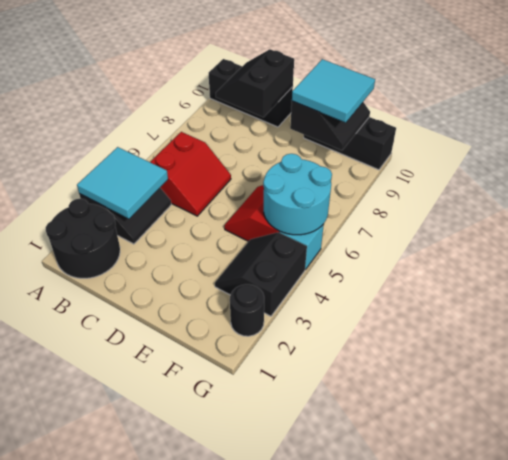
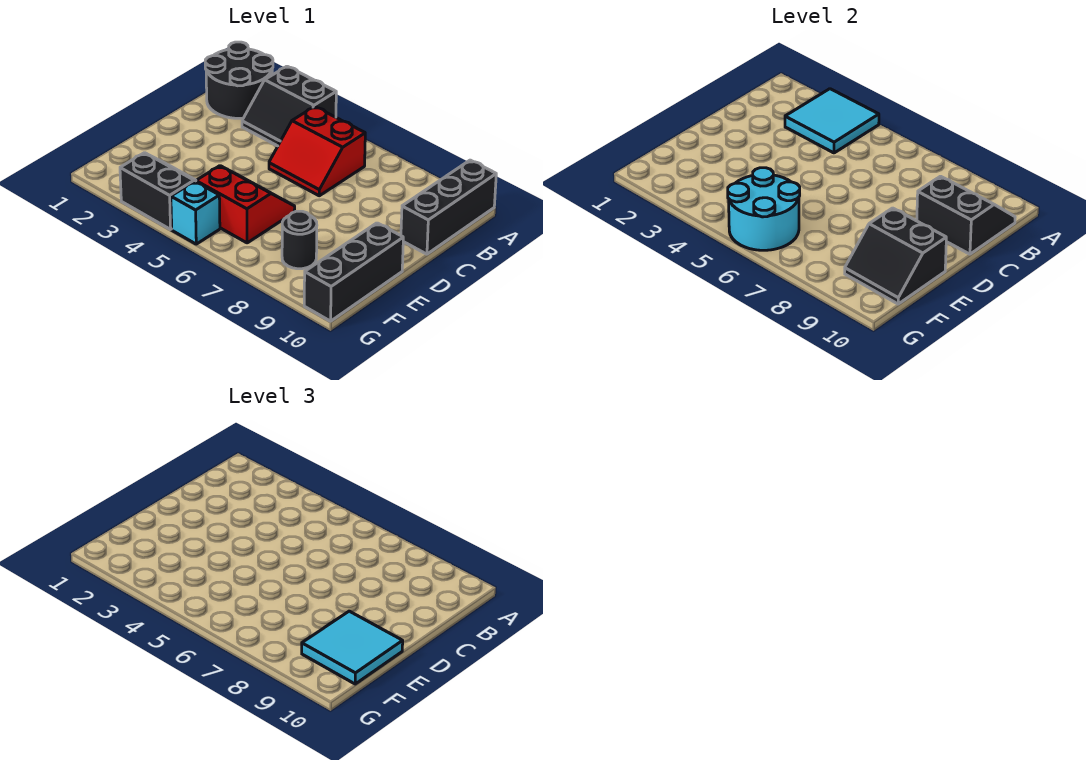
black round brick G2 level 1 -> black round brick F8 level 1

